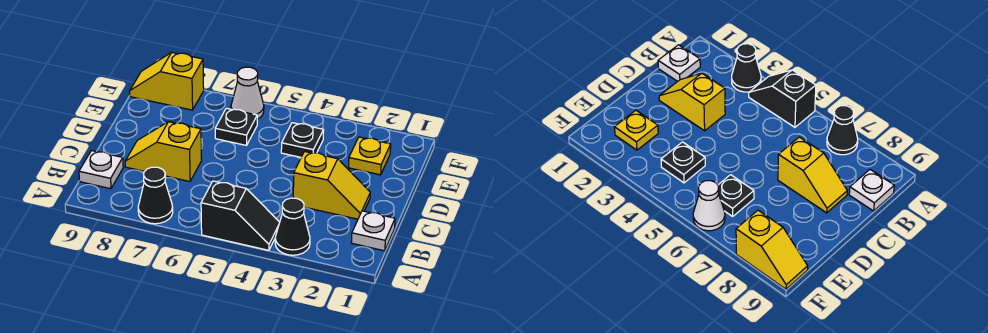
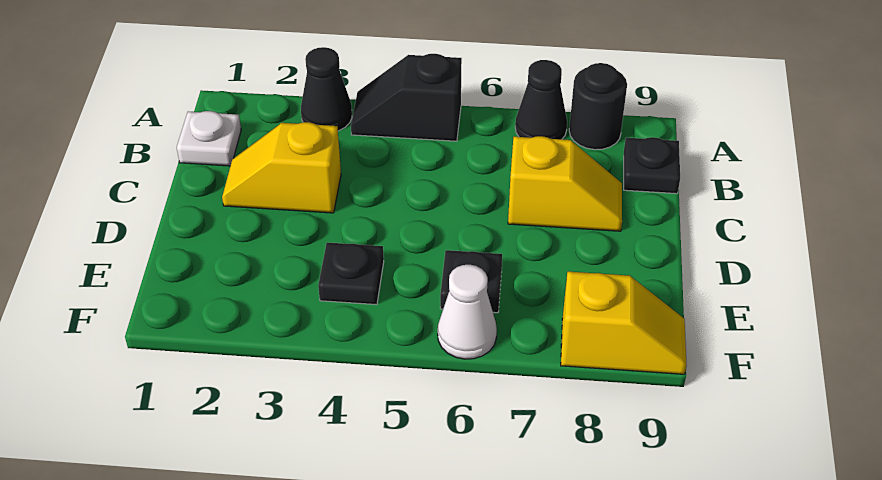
none -> black round brick A8 level 1
white plate B9 level 1 -> black plate B9 level 1
yellow plate E2 level 1 -> none

